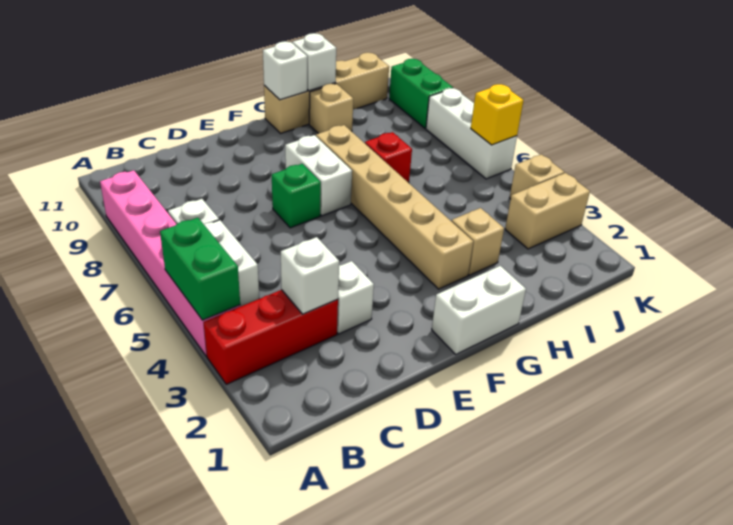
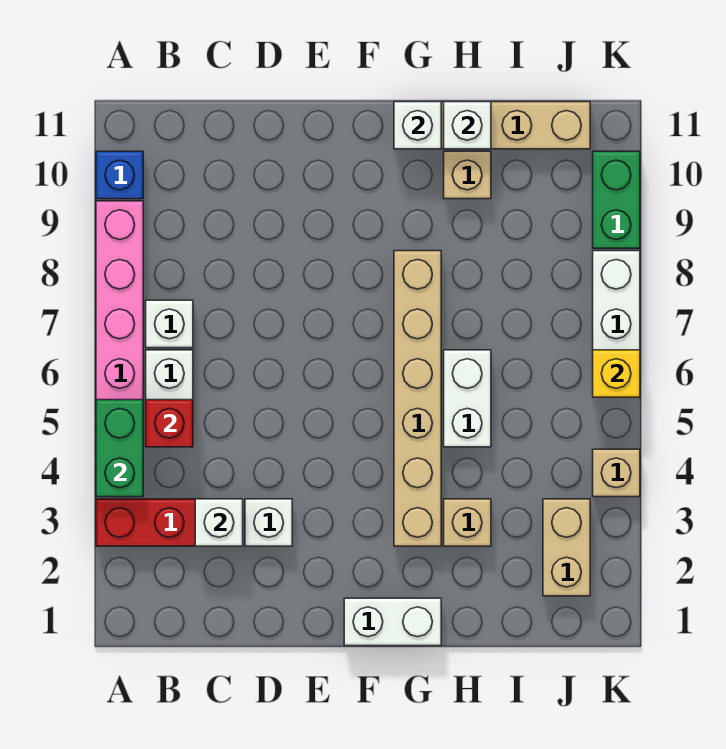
none -> blue brick A10 level 1
green brick E7 level 1 -> none
white brick F7:F8 level 1 -> white brick H5:H6 level 1
red brick H7 level 1 -> red brick B5 level 2
tan brick J3:K3 level 1 -> tan brick J2:J3 level 1

